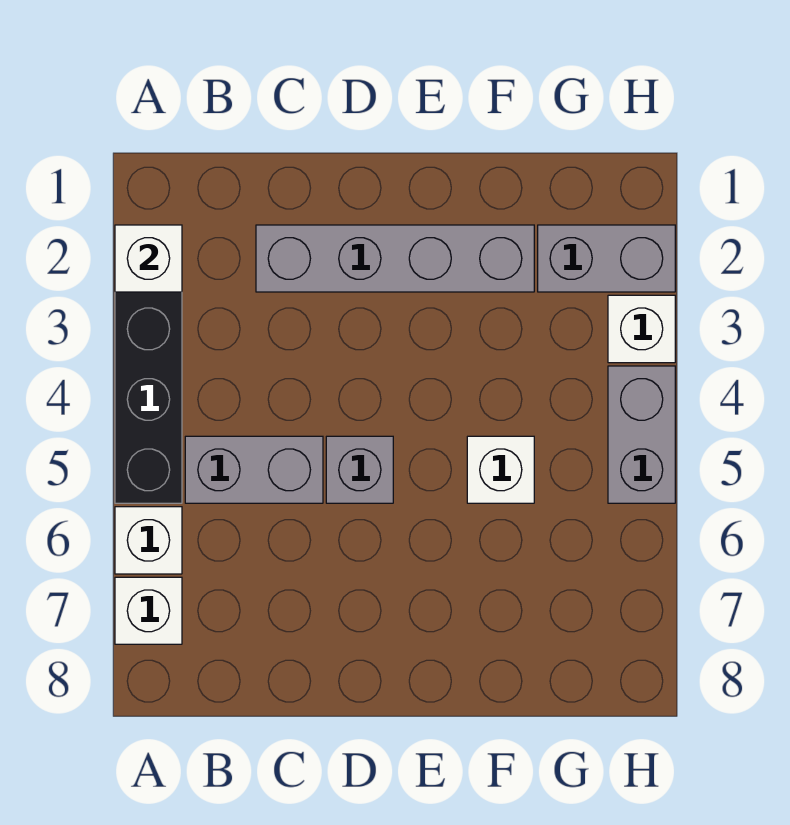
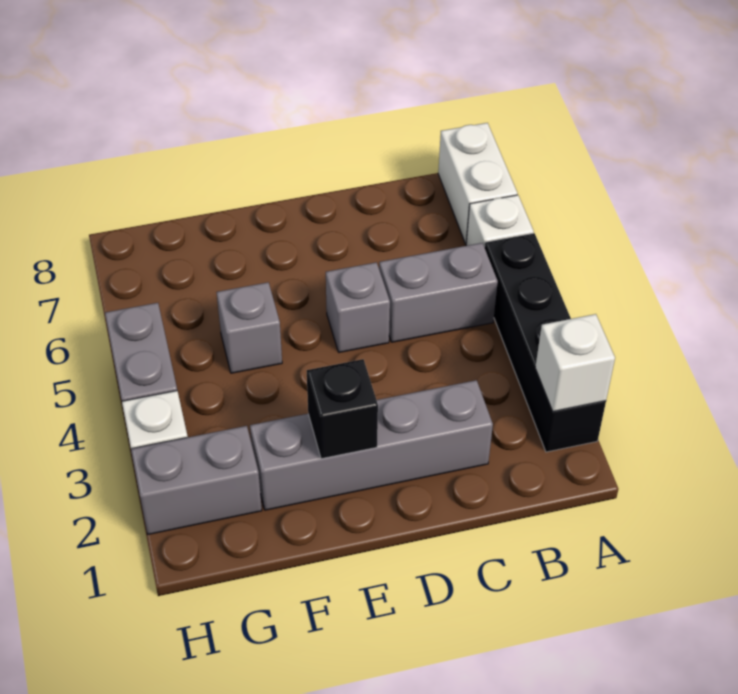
white brick A7 level 1 -> white brick A7:A8 level 1
none -> black brick E2 level 2
white brick F5 level 1 -> grey brick F5 level 1

